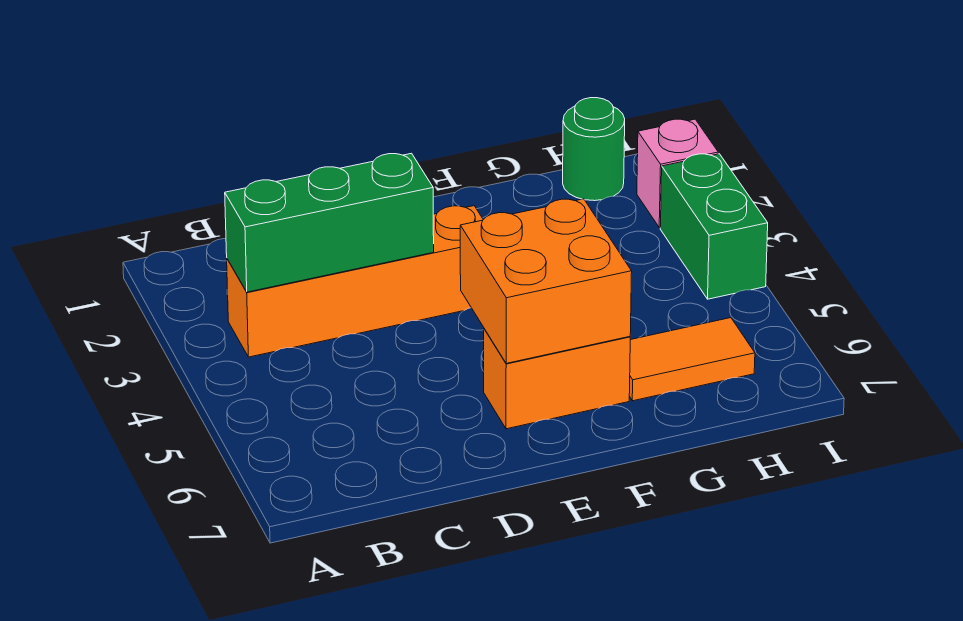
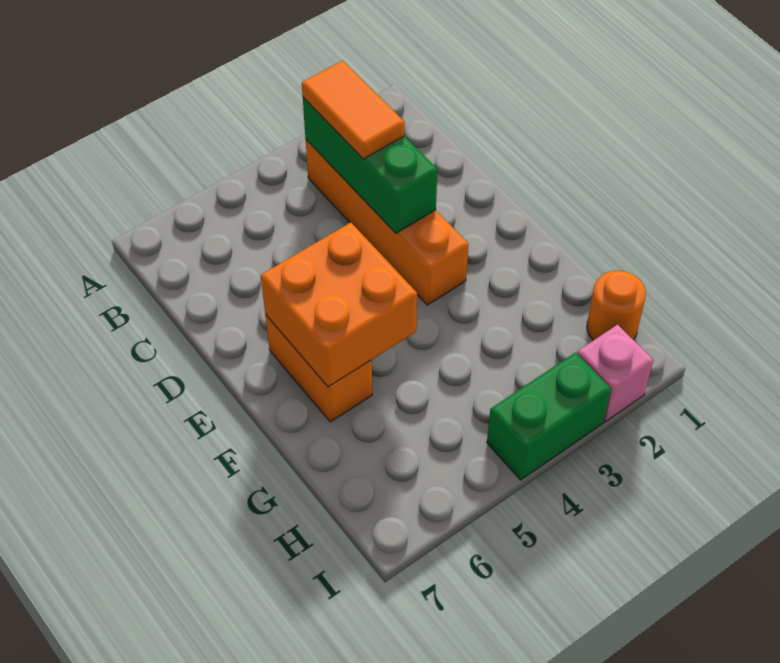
orange tile G6:H6 level 1 -> orange tile B3:C3 level 3
green round brick H1 level 1 -> orange round brick H1 level 1

